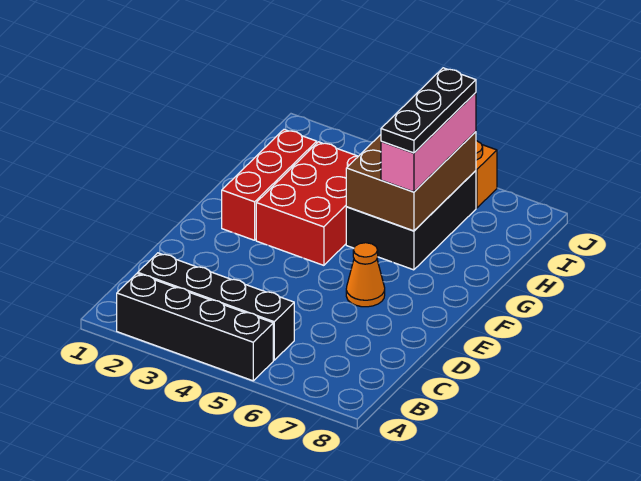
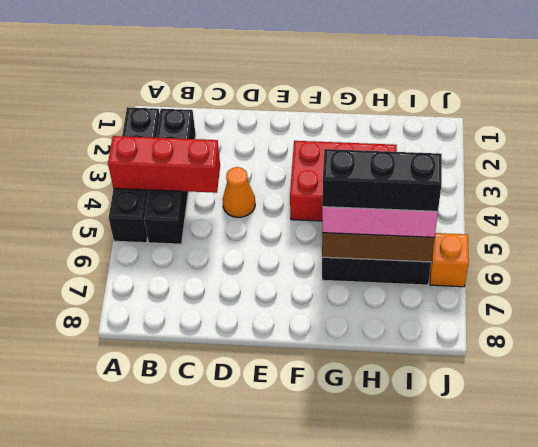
orange cone E6 level 1 -> orange cone D4 level 1
red brick F2:H2 level 1 -> red brick A4:C4 level 2
black plate G6:I6 level 4 -> black brick G6:I6 level 4

